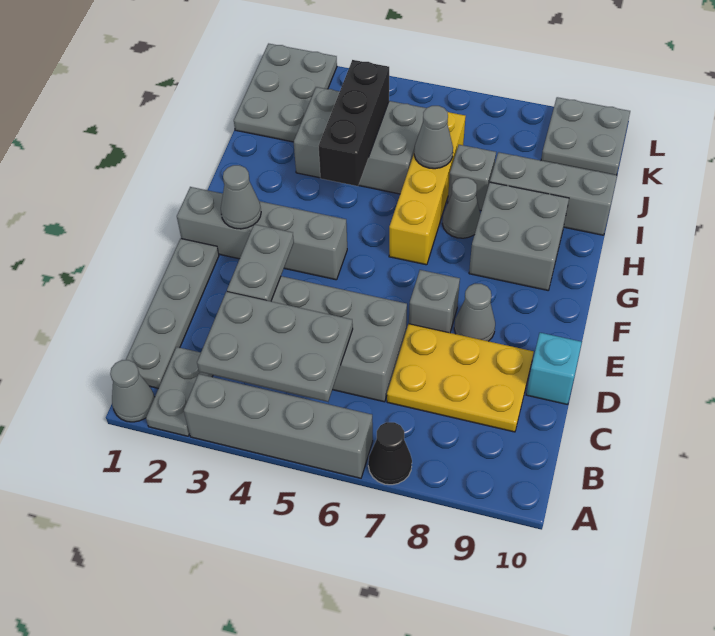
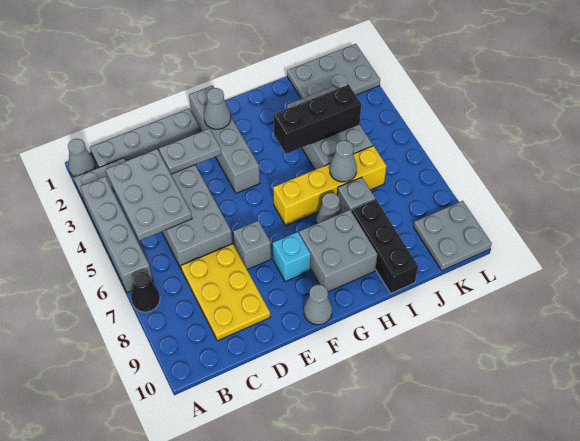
cyan brick D10 level 1 -> cyan brick F8 level 1
grey cone E8 level 1 -> grey cone F10 level 1
grey brick I8:I10 level 1 -> black brick I8:I10 level 1

